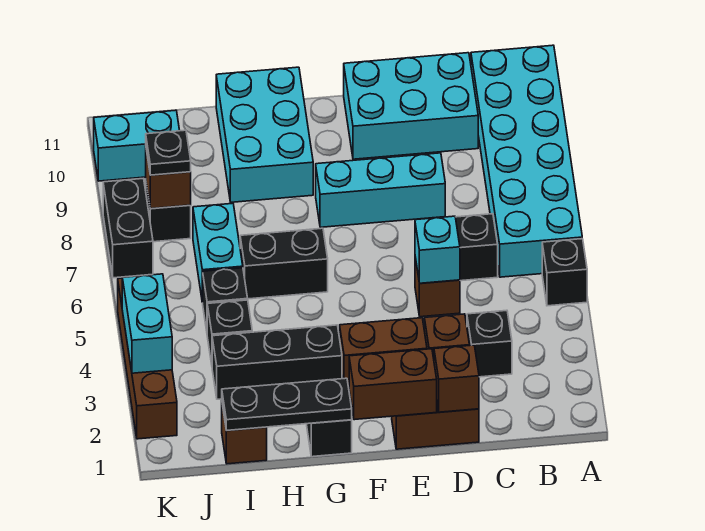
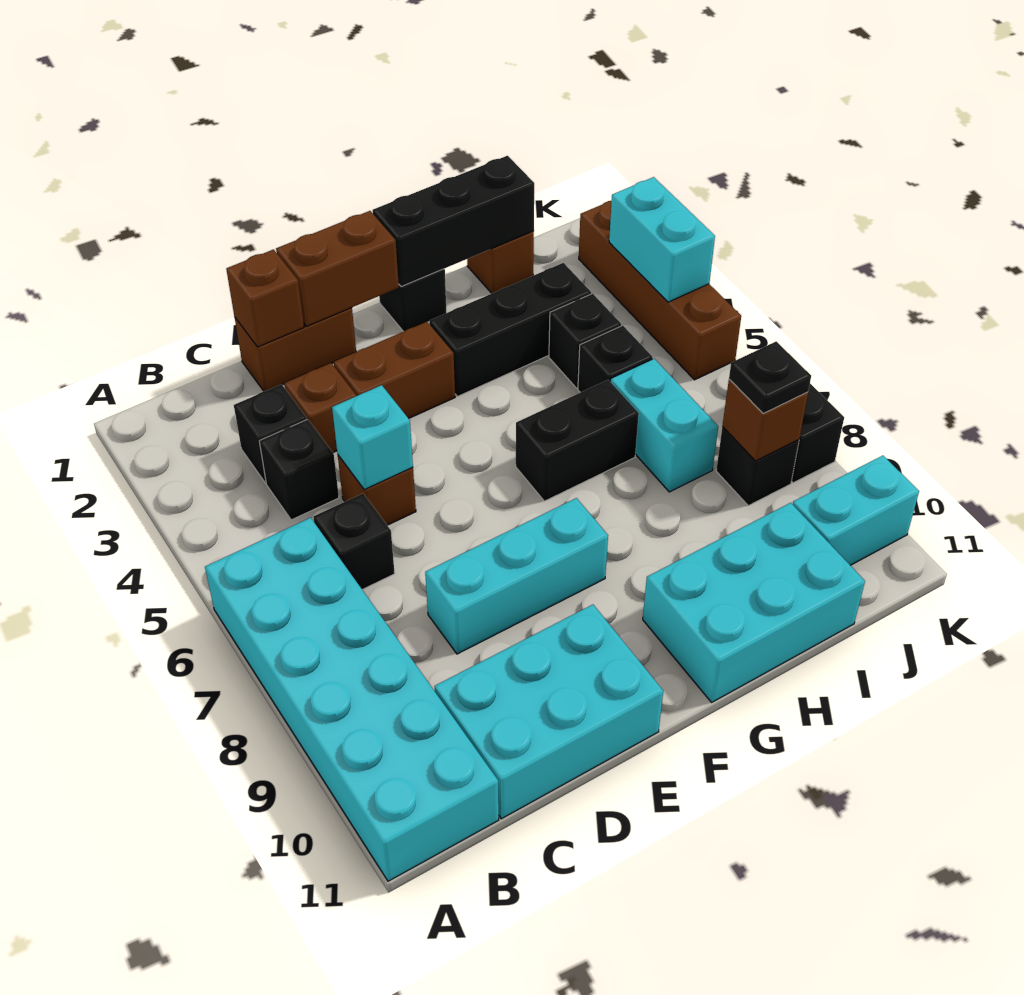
black brick A5 level 1 -> black brick C4 level 1
black plate G1:I1 level 2 -> black brick G1:I1 level 2
cyan brick G9:H11 level 1 -> cyan brick G10:I11 level 1

